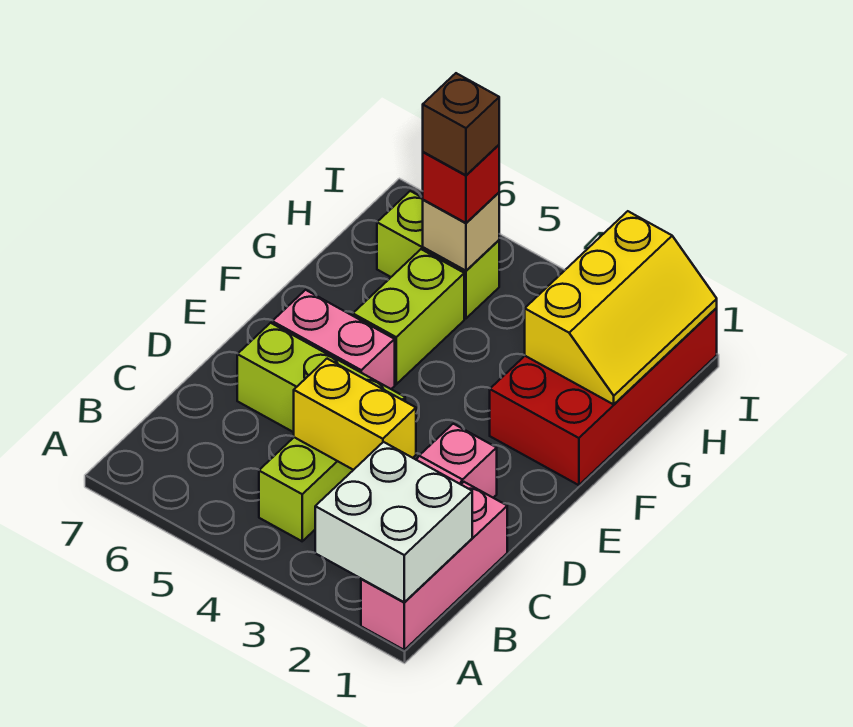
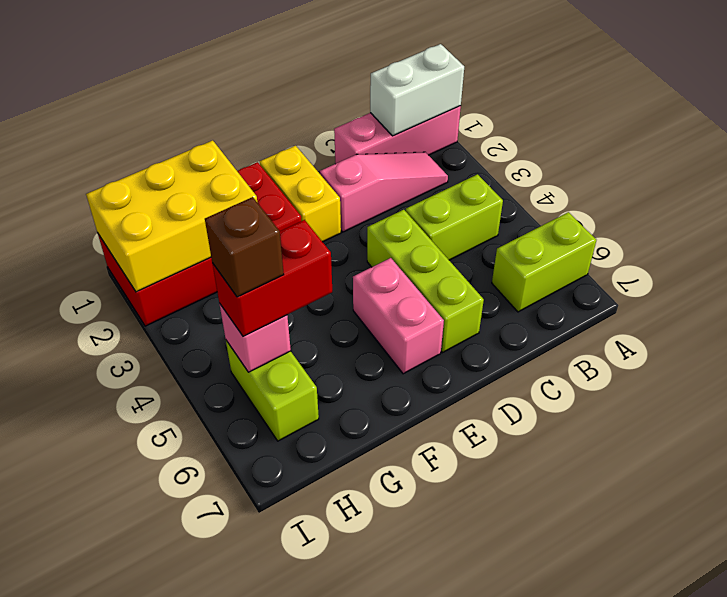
white brick A1:B2 level 2 -> white brick A1:B1 level 2
yellow brick C3:C4 level 2 -> yellow brick E1:E2 level 1
lime brick F5:G5 level 1 -> lime brick A6:B6 level 1
yellow slope G1:I2 level 2 top 2 -> yellow brick G1:I2 level 2
tan brick H5 level 2 -> pink brick H5 level 2
red brick H5 level 3 -> red brick G5:H5 level 3

